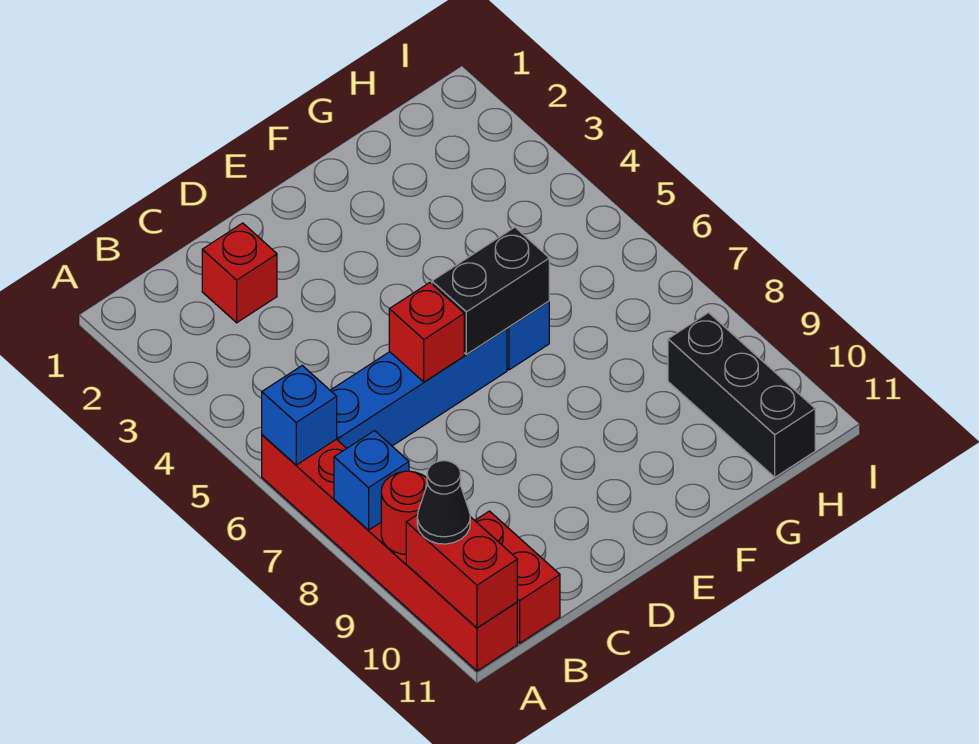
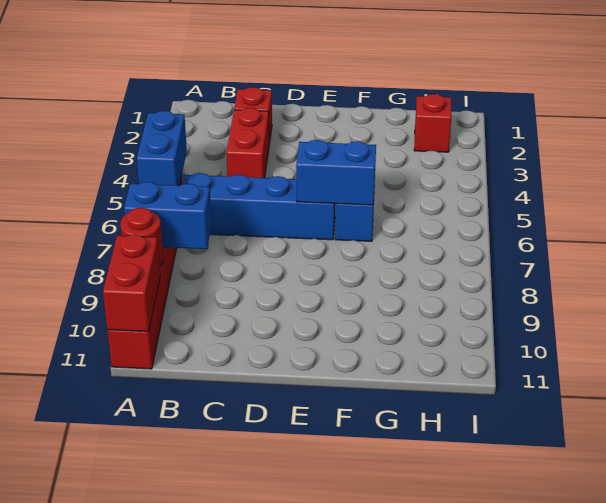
blue brick A6 level 2 -> blue brick A5:A6 level 2
blue brick A8 level 2 -> blue brick A8:B8 level 2
black cone A10 level 3 -> none
red brick B10:B11 level 1 -> red brick C3:C4 level 1
red brick D6 level 2 -> red brick H2 level 1
black brick E6:F6 level 2 -> blue brick E6:F6 level 2
black brick H9:H11 level 1 -> none

